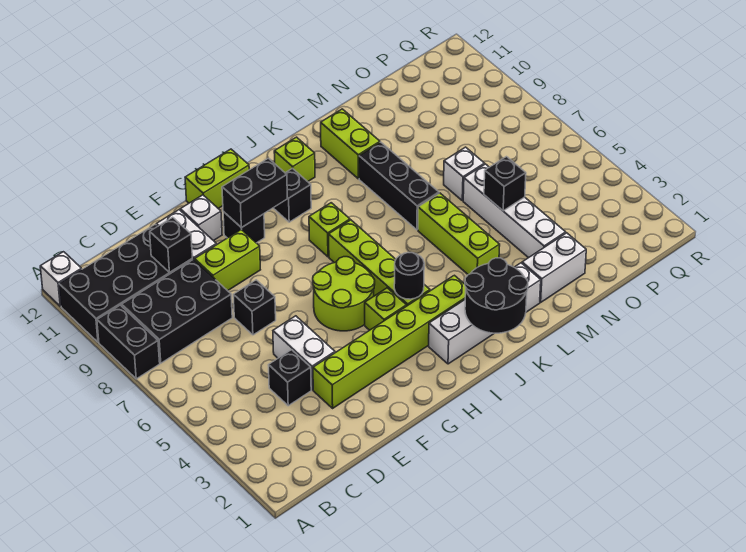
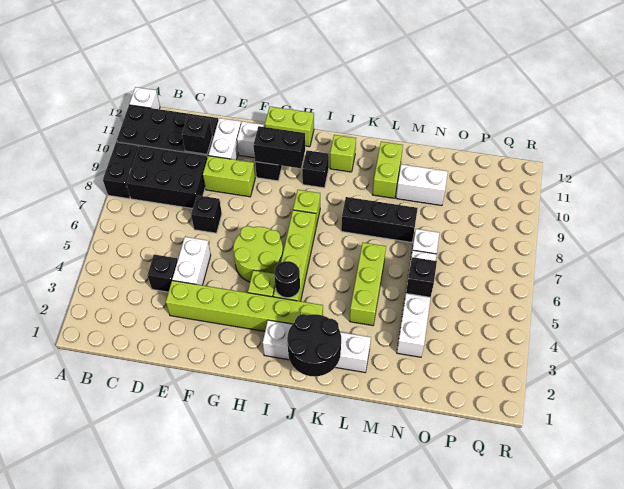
black brick L7:L9 level 1 -> black brick K8:M8 level 1
white brick M2:N2 level 1 -> white brick M10:N10 level 1

